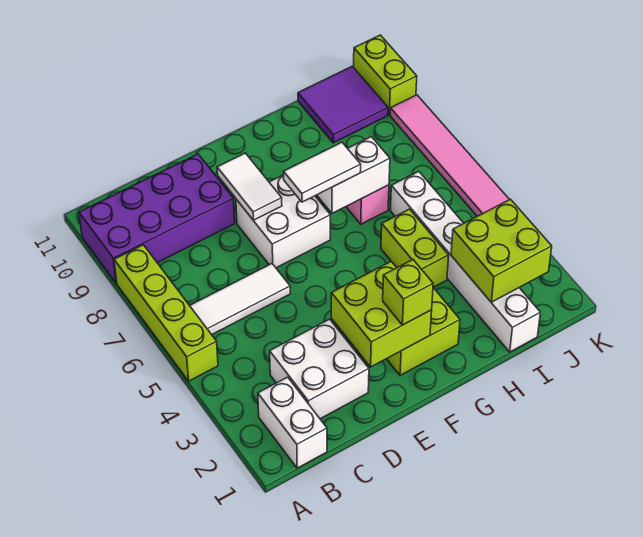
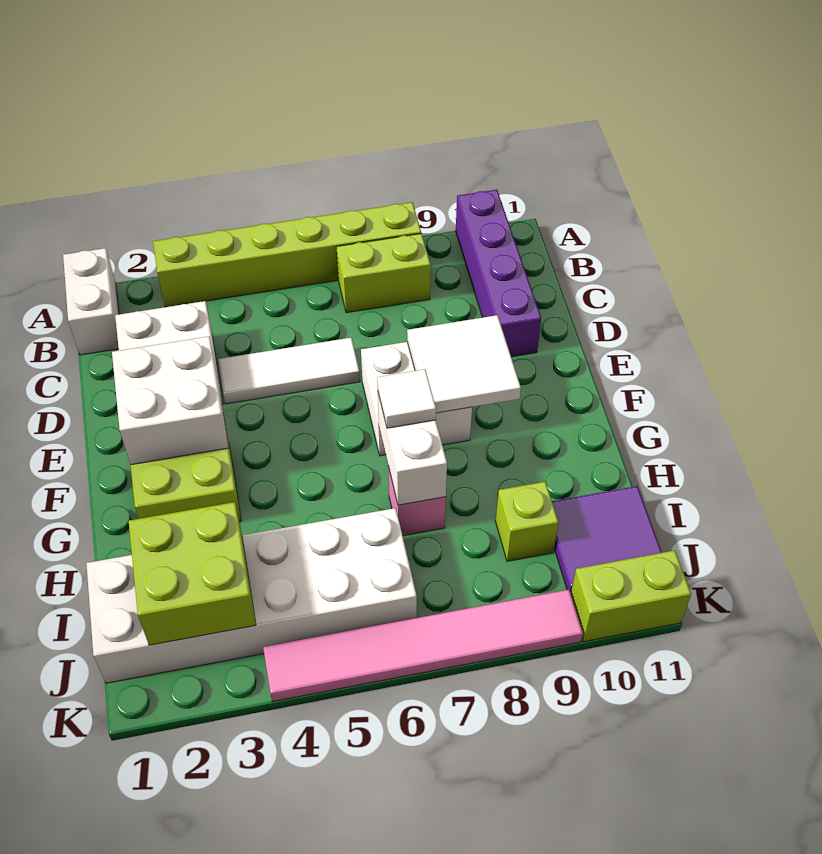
lime brick A5:A8 level 1 -> lime brick A3:A8 level 1
purple brick A9:D10 level 1 -> purple brick A10:D10 level 1
white brick B1:B2 level 1 -> white brick A1:B1 level 1
white tile B6:D6 level 1 -> white tile D4:D6 level 1
lime brick E2:F3 level 2 -> white brick E2:F3 level 2
white tile E8:E9 level 2 -> white tile E8:F9 level 2
lime brick F2 level 3 -> lime brick I9 level 1
white tile F7:G7 level 3 -> white tile G7 level 3
lime brick H4:H5 level 1 -> lime brick B7:B8 level 1
white brick I1:I6 level 1 -> white brick I1:J6 level 1

